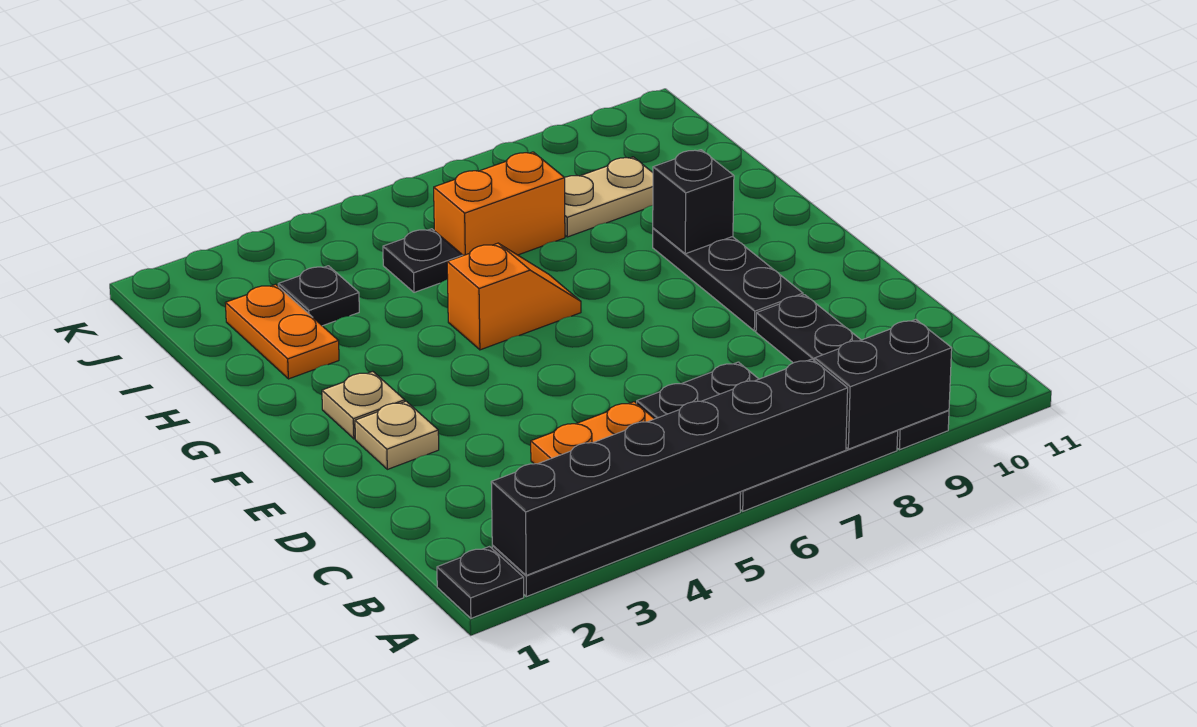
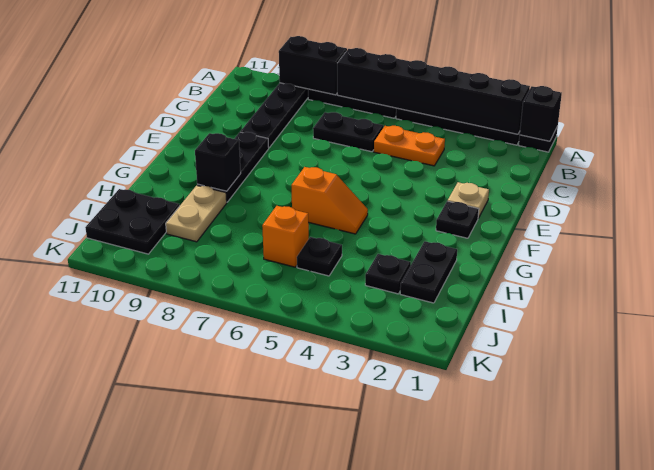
none -> black brick A1 level 2
tan plate F2 level 1 -> black plate F2 level 1
orange slope G5:G6 level 1 top 5 -> orange slope G5:G6 level 1 top 6
orange plate H2:I2 level 1 -> black plate H2:I2 level 1
orange brick I6:I7 level 1 -> orange brick I6 level 1
tan plate I8:I9 level 1 -> tan plate H9:I9 level 1
none -> black plate I10:J11 level 1

